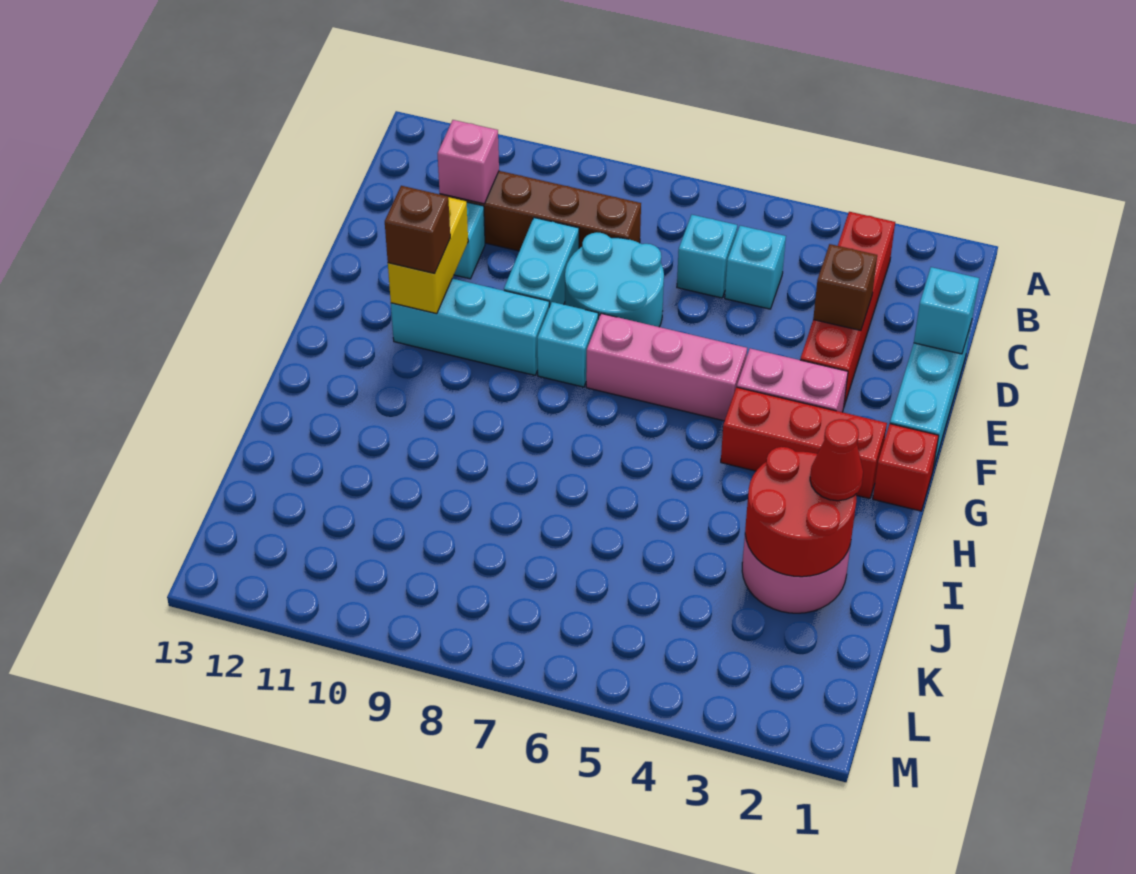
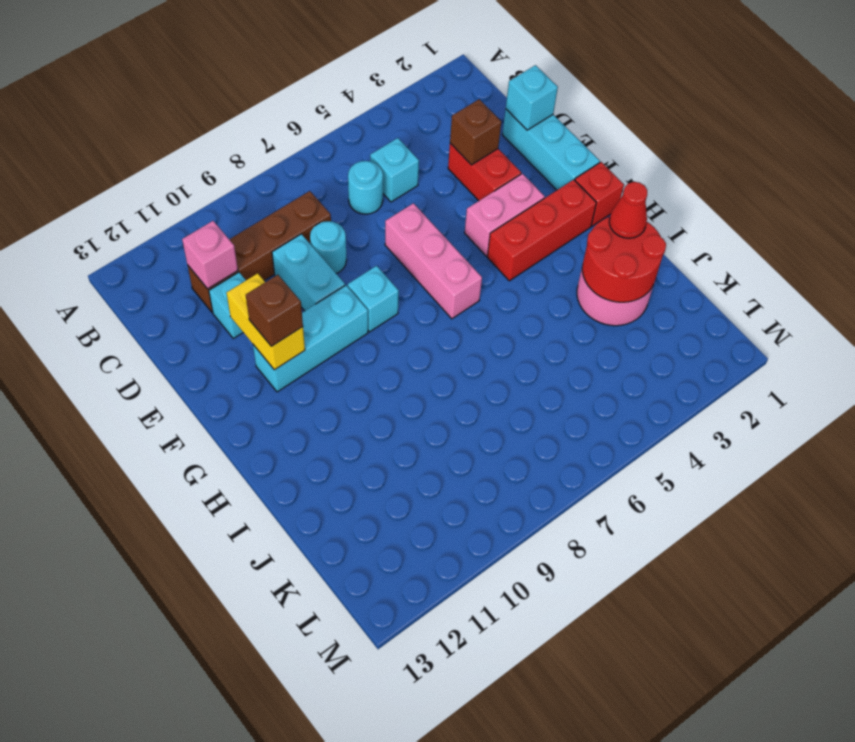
red brick B3:E3 level 1 -> red brick D3:E3 level 1
cyan brick C6 level 1 -> cyan round brick C6 level 1
cyan round brick D7:E8 level 1 -> cyan round brick D8 level 1
pink brick F5:F7 level 1 -> pink brick E6:G6 level 1

